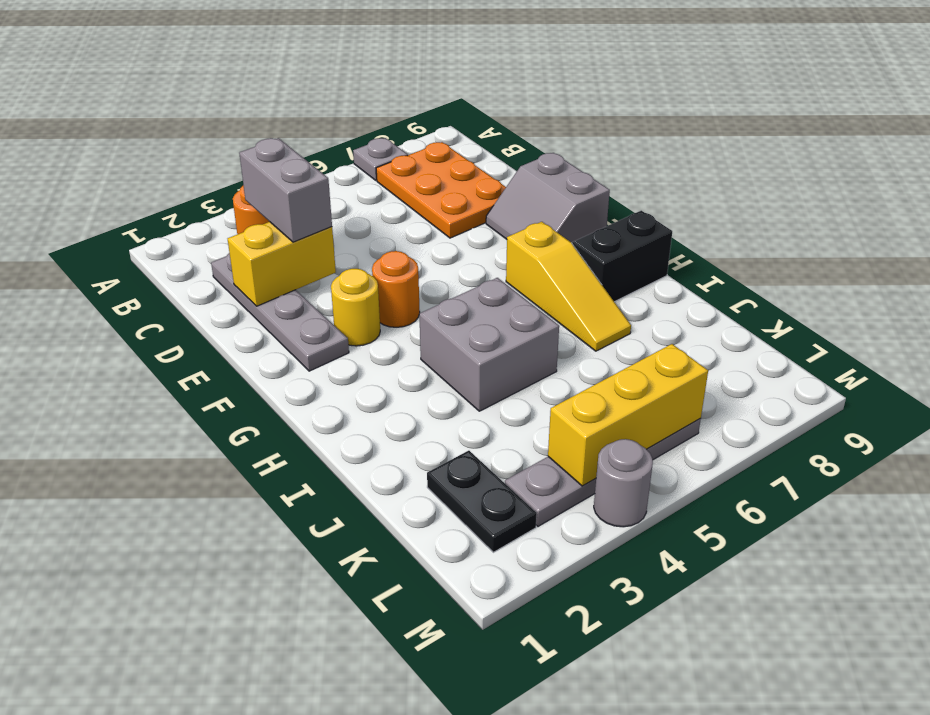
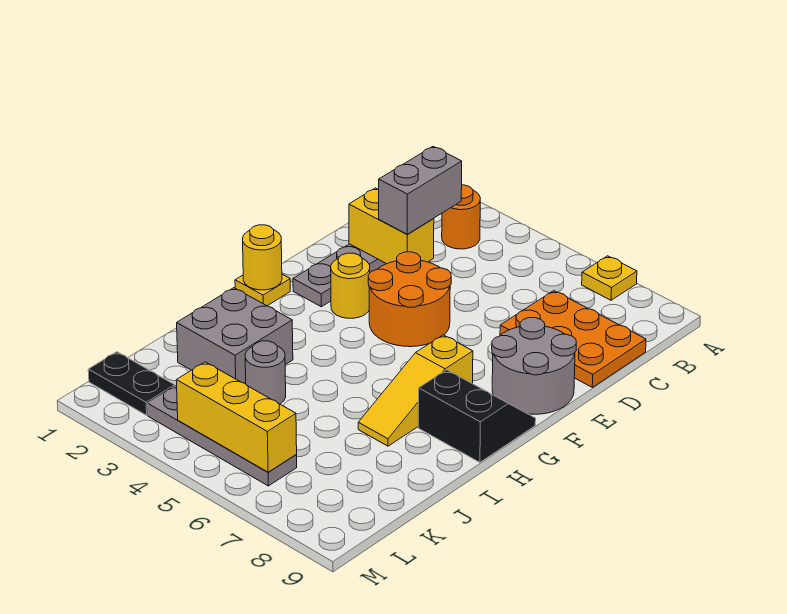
grey plate A7 level 1 -> yellow plate A7 level 1
orange plate B7:D8 level 1 -> orange plate C7:D9 level 1
grey slope E8:F9 level 1 top 9 -> grey round brick E8:F9 level 1
orange round brick F4 level 1 -> orange round brick E4:F5 level 1
none -> yellow plate G1 level 1
none -> yellow round brick G1 level 2
grey brick H4:I5 level 1 -> grey brick I2:J3 level 1
black plate K2:L2 level 1 -> black plate L1:L2 level 1
grey round brick M4 level 1 -> grey round brick J4 level 1

